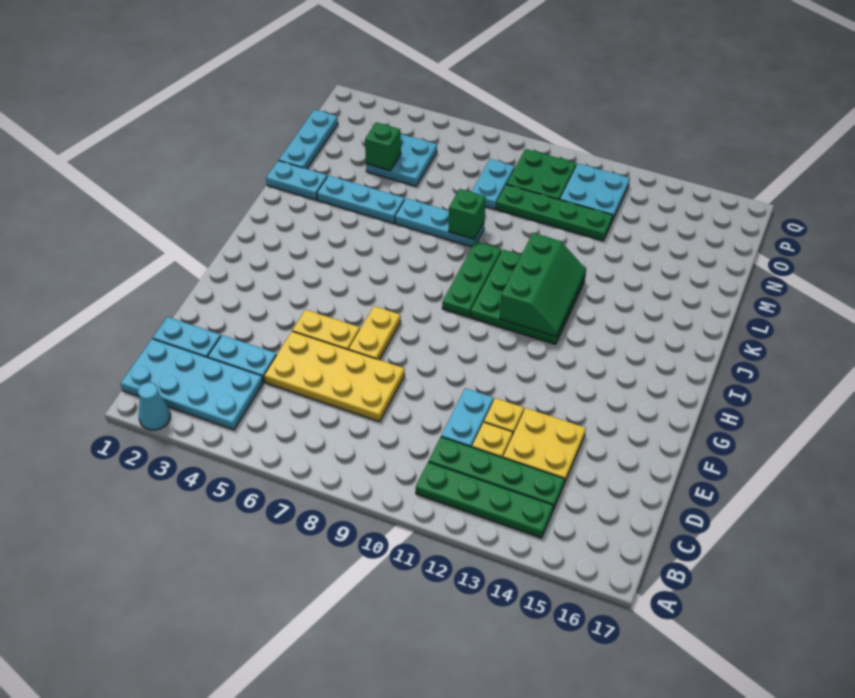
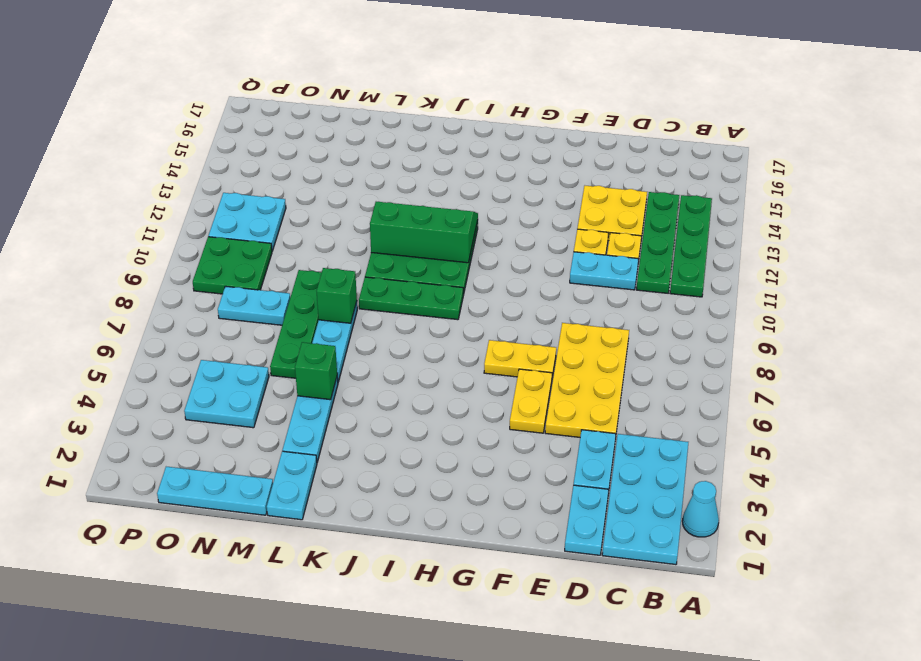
green brick N4 level 2 -> green brick L5 level 2
green plate N9:N12 level 1 -> green plate M6:M9 level 1

